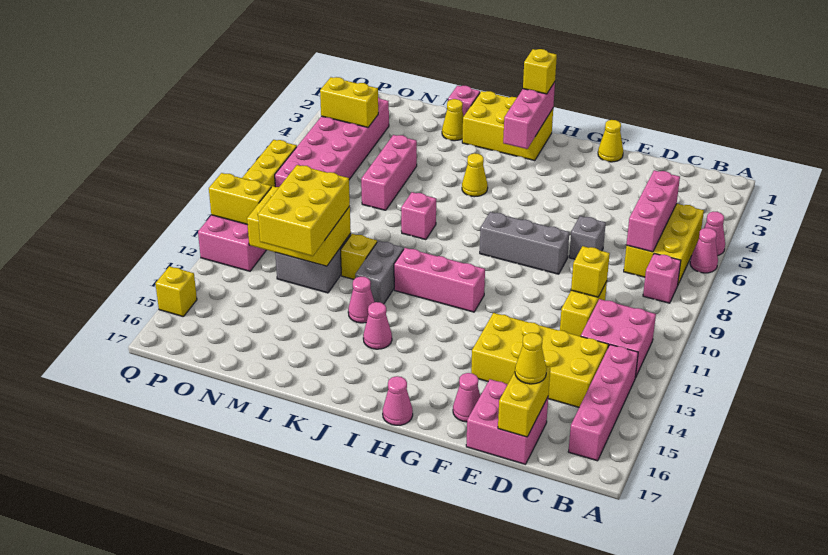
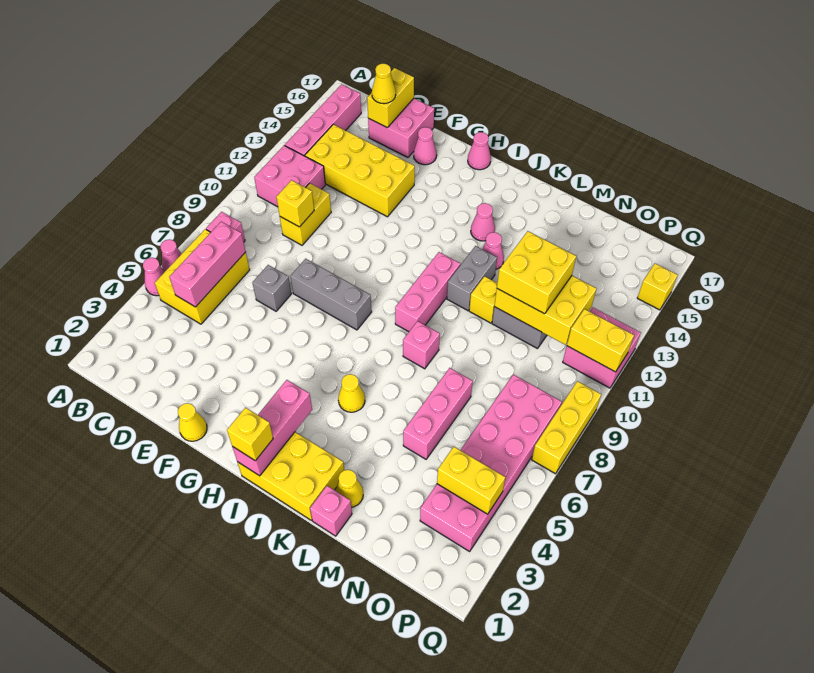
pink brick H11:J11 level 1 -> pink brick J9:J11 level 1
yellow brick M11:N13 level 3 -> yellow brick M11:N12 level 3

